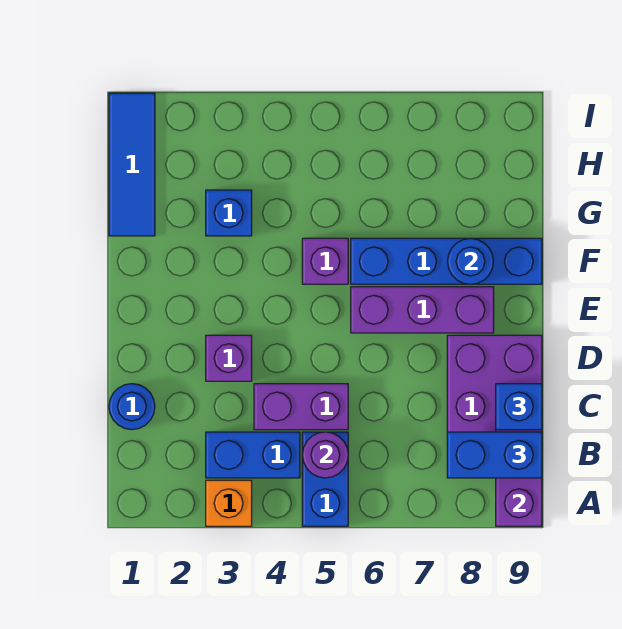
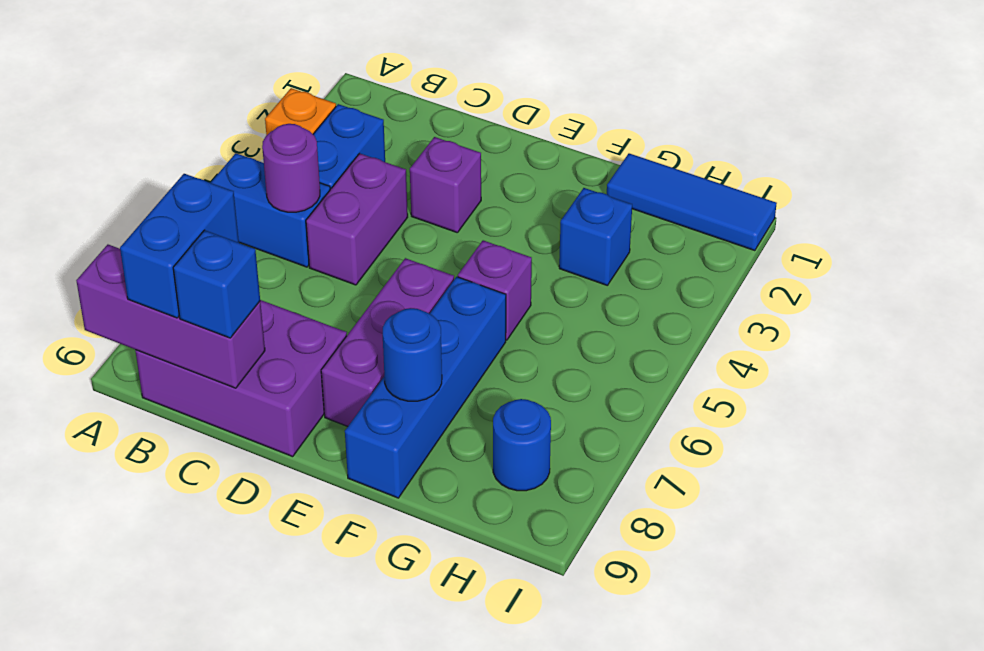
blue round brick C1 level 1 -> blue round brick H8 level 1

